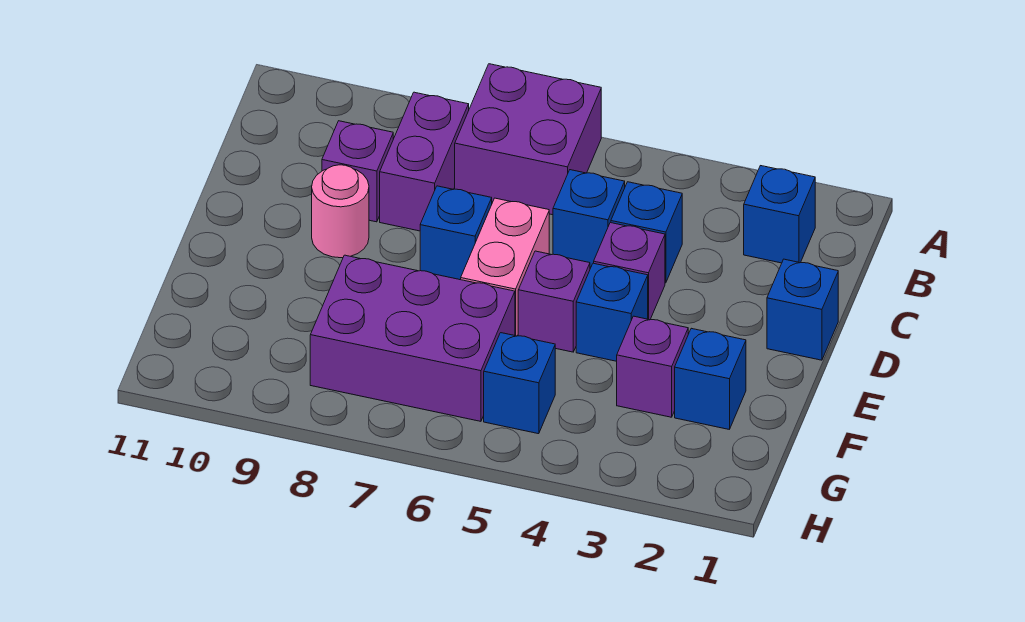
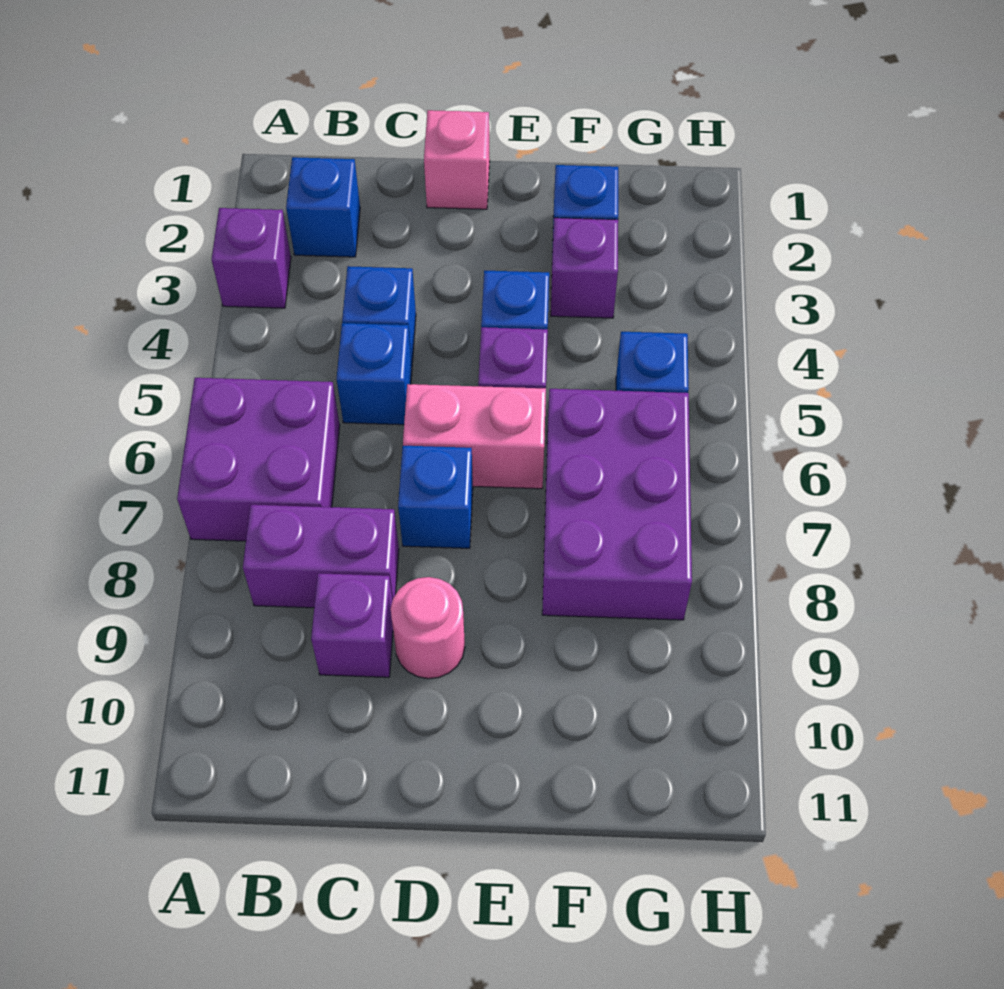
blue brick D1 level 1 -> pink brick D1 level 1
purple brick D4 level 1 -> purple brick A3 level 1

